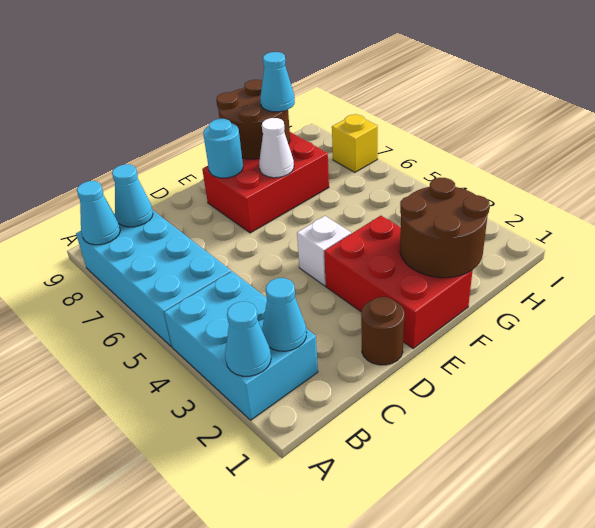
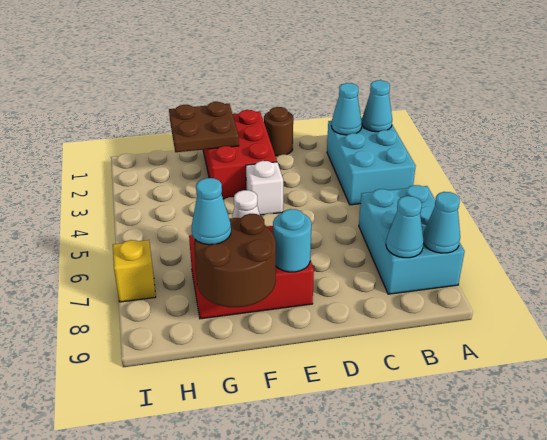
cyan brick A5:B8 level 1 -> cyan brick A6:B8 level 1
brown round brick F1:G2 level 2 -> brown plate F1:G2 level 2

